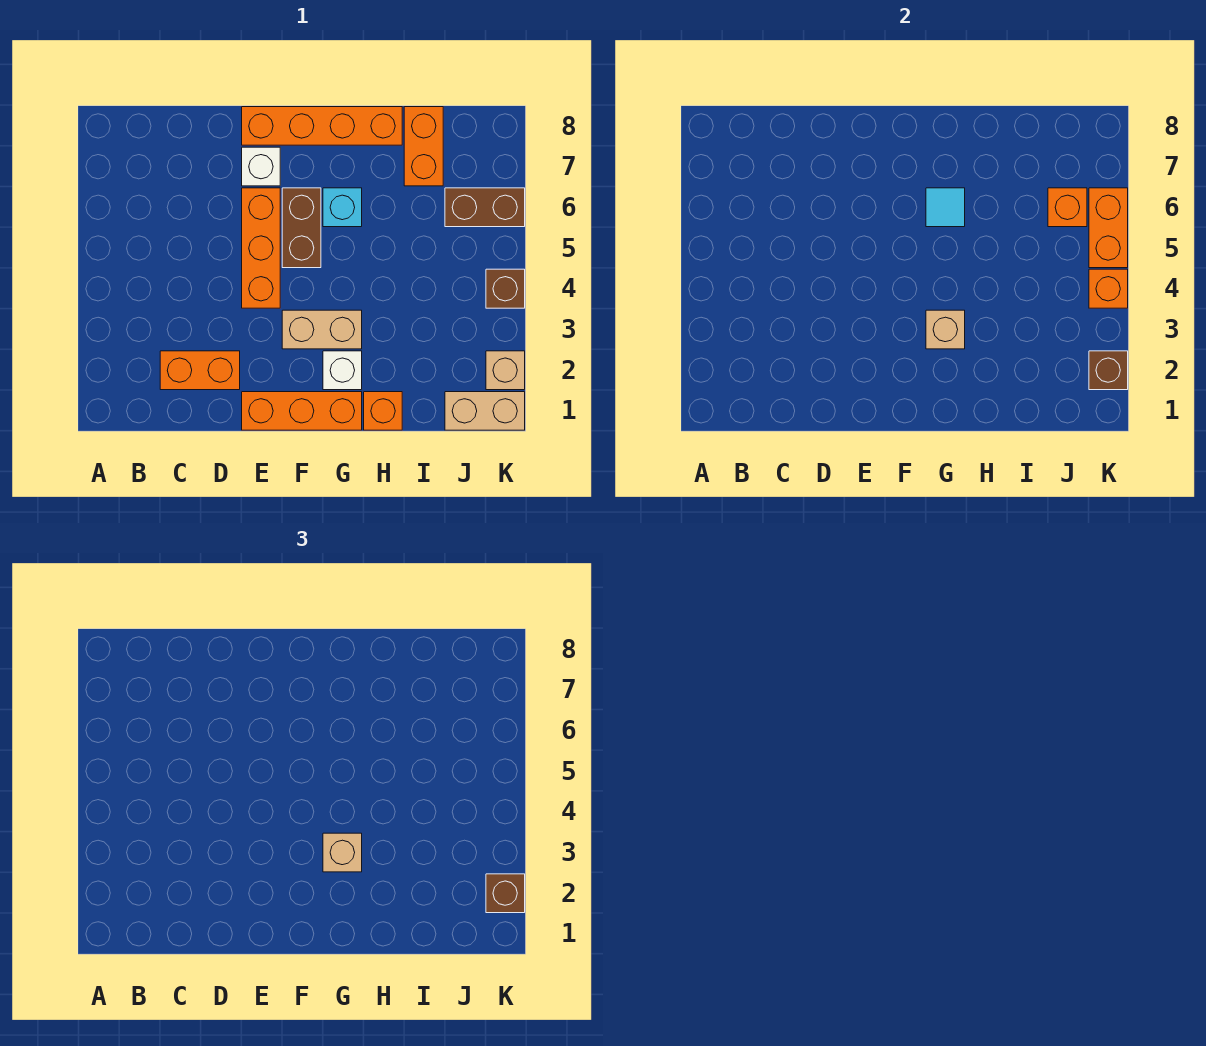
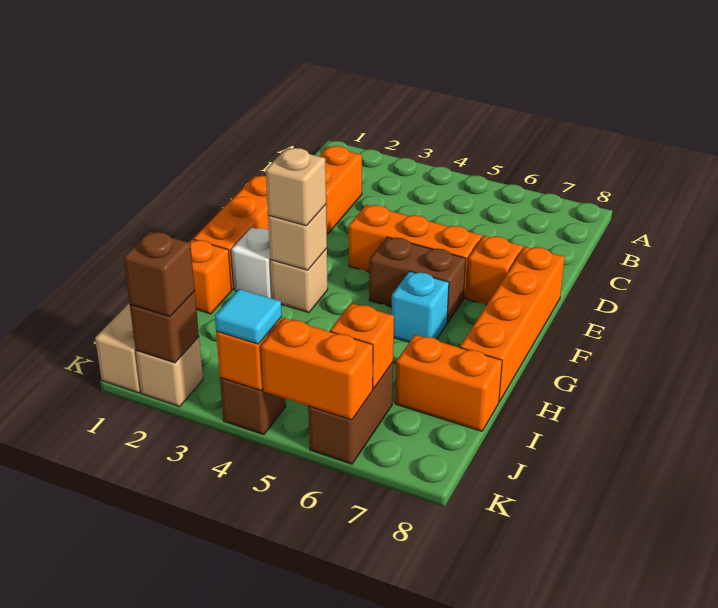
white brick E7 level 1 -> orange brick E7 level 1
tan brick F3:G3 level 1 -> tan brick G3 level 1
cyan tile G6 level 2 -> cyan tile K4 level 3

